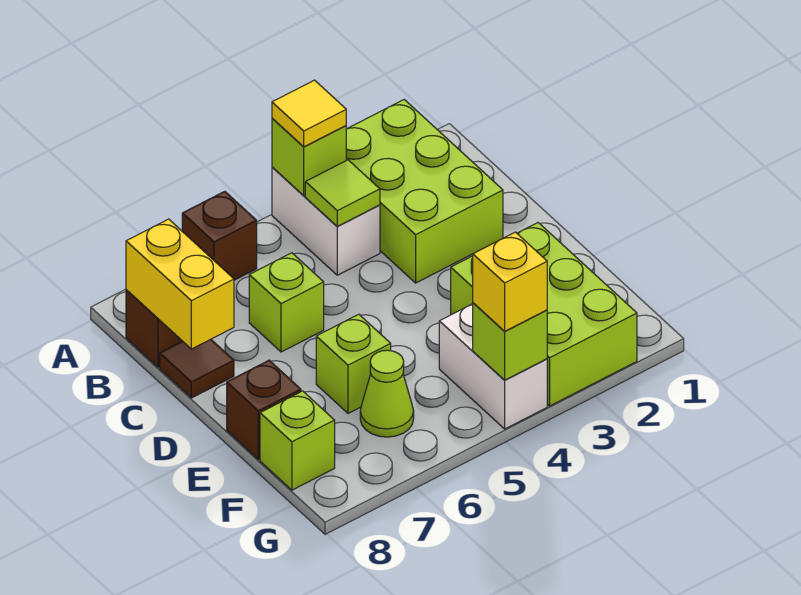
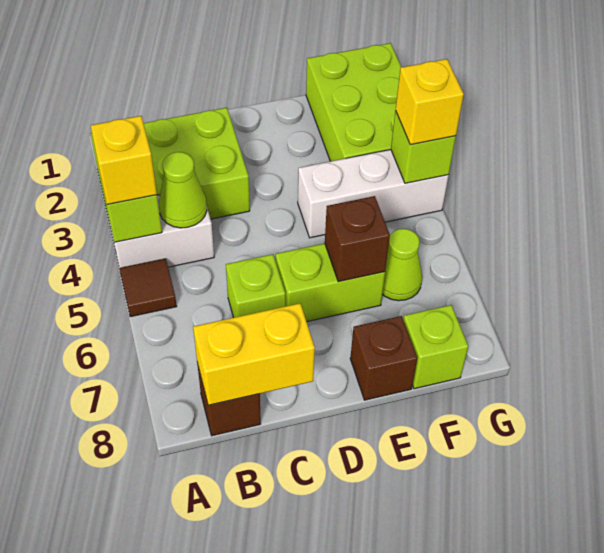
yellow tile A4 level 3 -> yellow brick A4 level 3
brown brick A6 level 1 -> brown brick E6 level 2
lime tile B4 level 2 -> lime cone B4 level 2
brown tile C8 level 1 -> brown tile A5 level 1
lime brick E2:G3 level 1 -> lime brick F1:G3 level 1
lime brick E6 level 1 -> lime brick D6:E6 level 1
white brick F4:G4 level 1 -> white brick E4:G4 level 1

